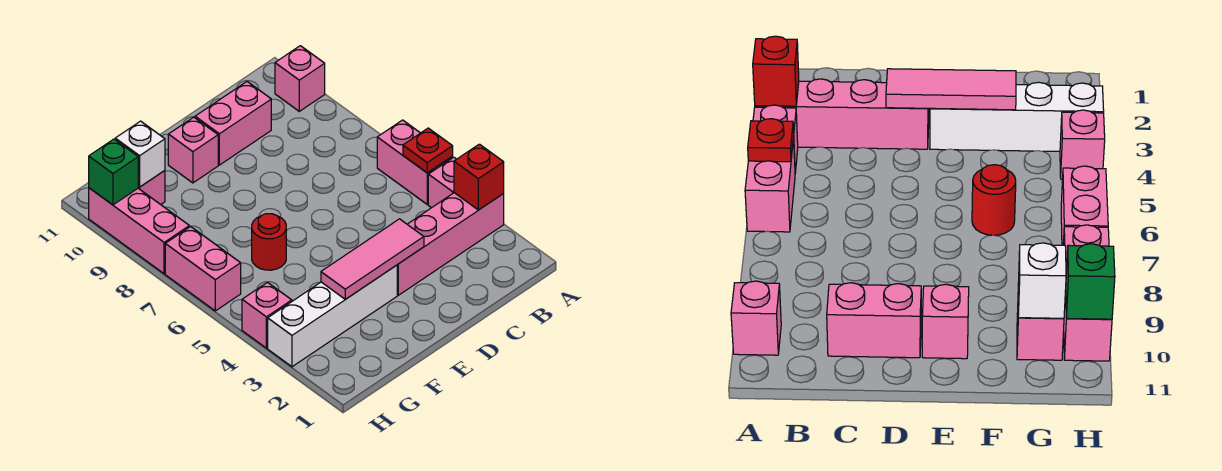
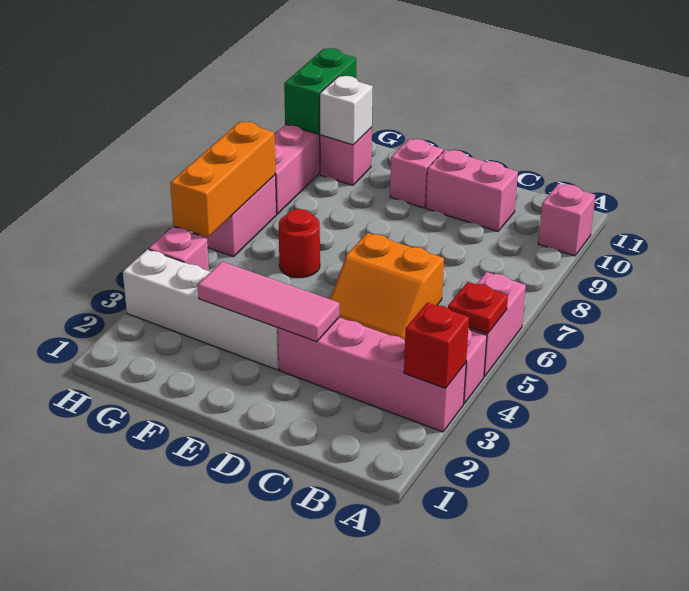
none -> orange slope C5:D6 level 1 top 6
none -> orange brick H5:H7 level 2
green brick H10 level 2 -> green brick H10:H11 level 2

